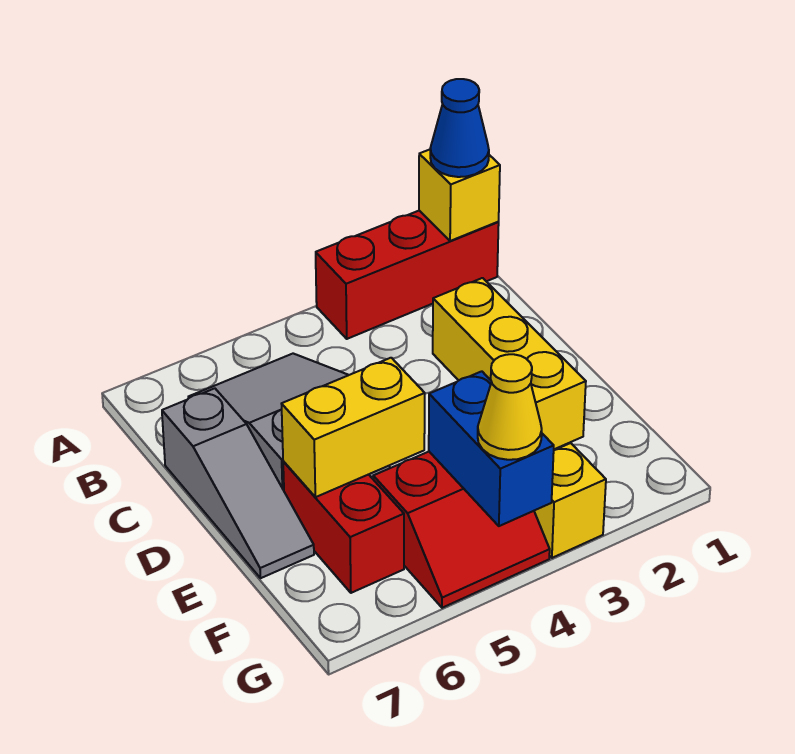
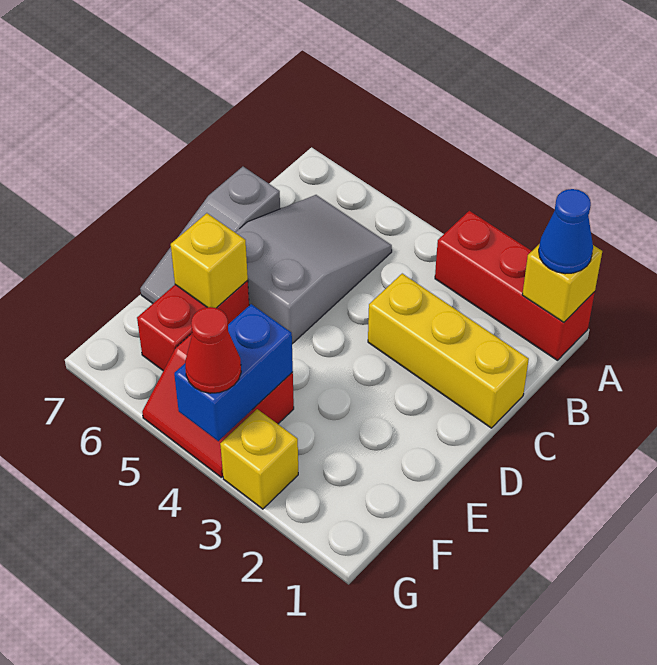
yellow brick C2:E2 level 1 -> yellow brick C1:C3 level 1
yellow brick E5:E6 level 2 -> yellow brick E6 level 2
yellow cone G4 level 3 -> red cone G4 level 3

